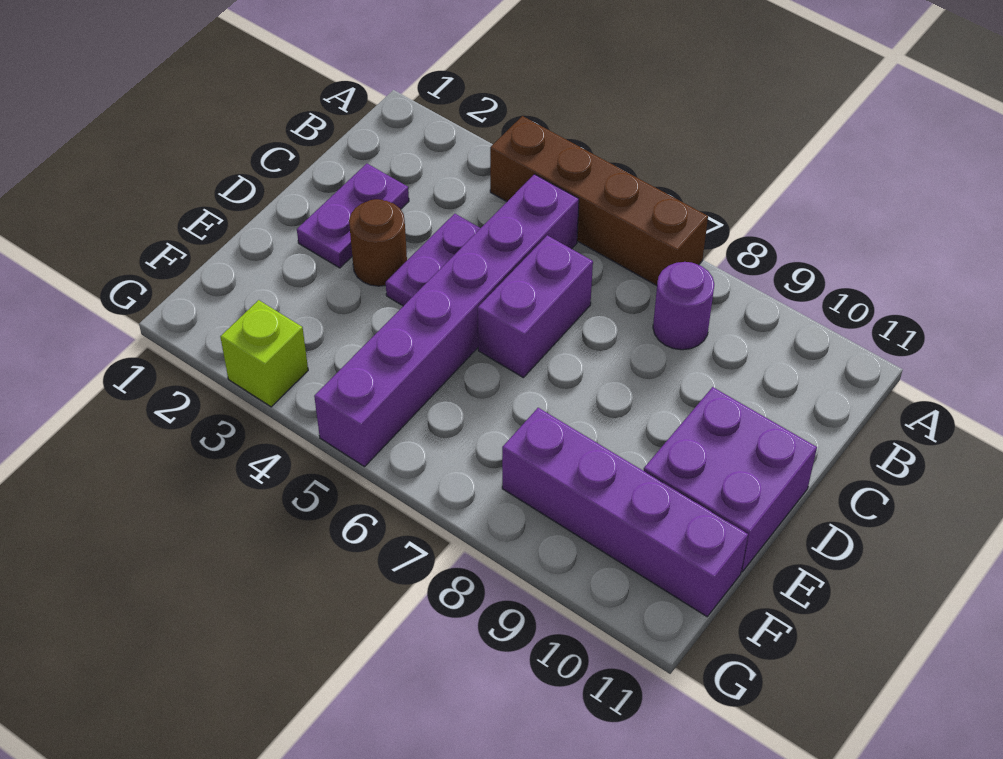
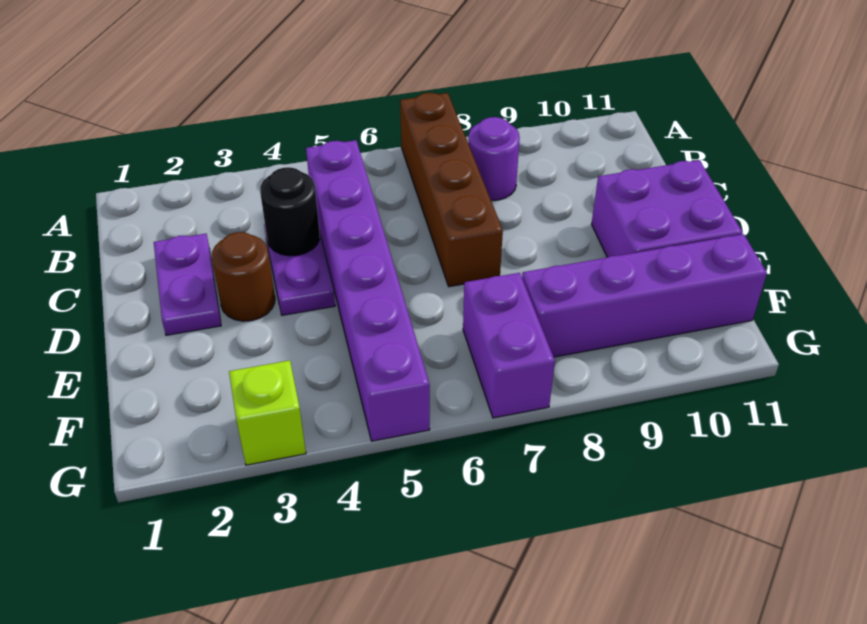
brown brick A4:A7 level 1 -> brown brick A7:D7 level 1
none -> black round brick C4 level 2
purple brick C6:D6 level 1 -> purple brick F7:G7 level 1

